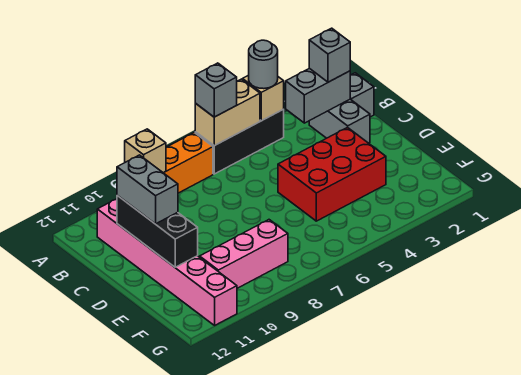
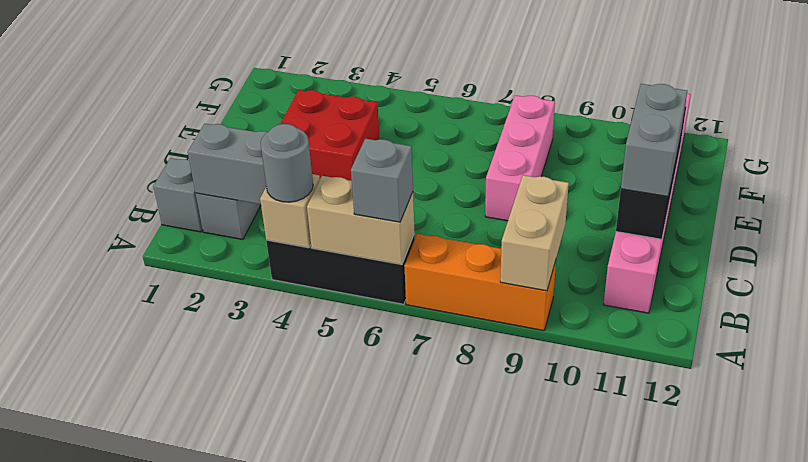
tan brick A9 level 2 -> tan brick A9:B9 level 2
grey brick B2 level 3 -> none
red brick D3:E5 level 1 -> red brick D3:E4 level 1
pink brick F8:F10 level 1 -> pink brick D8:F8 level 1

